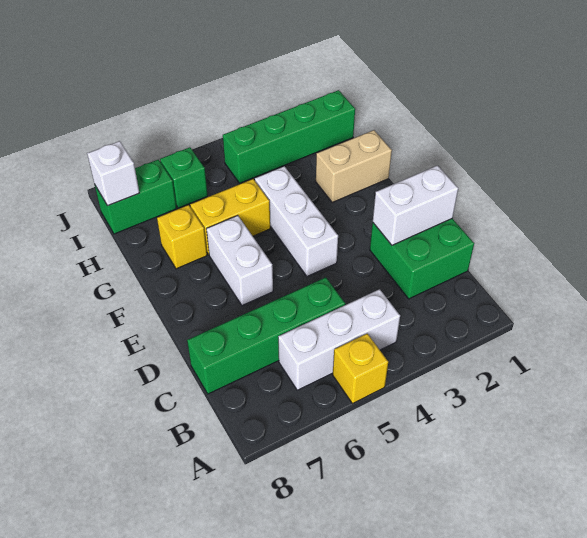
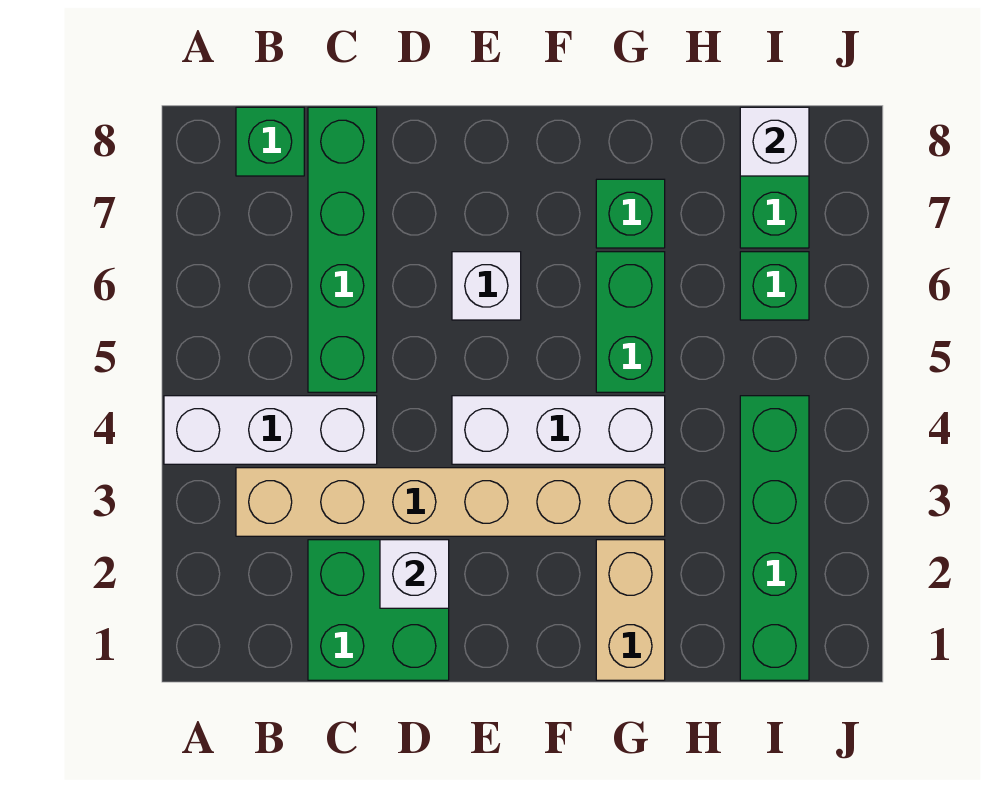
yellow brick A5 level 1 -> none
none -> tan brick B3:G3 level 1
white brick B4:B6 level 1 -> white brick A4:C4 level 1
none -> green brick B8 level 1
white brick D1:D2 level 2 -> white brick D2 level 2
white brick E6:F6 level 1 -> white brick E6 level 1
yellow brick G5:G6 level 1 -> green brick G5:G6 level 1
yellow brick G7 level 1 -> green brick G7 level 1

